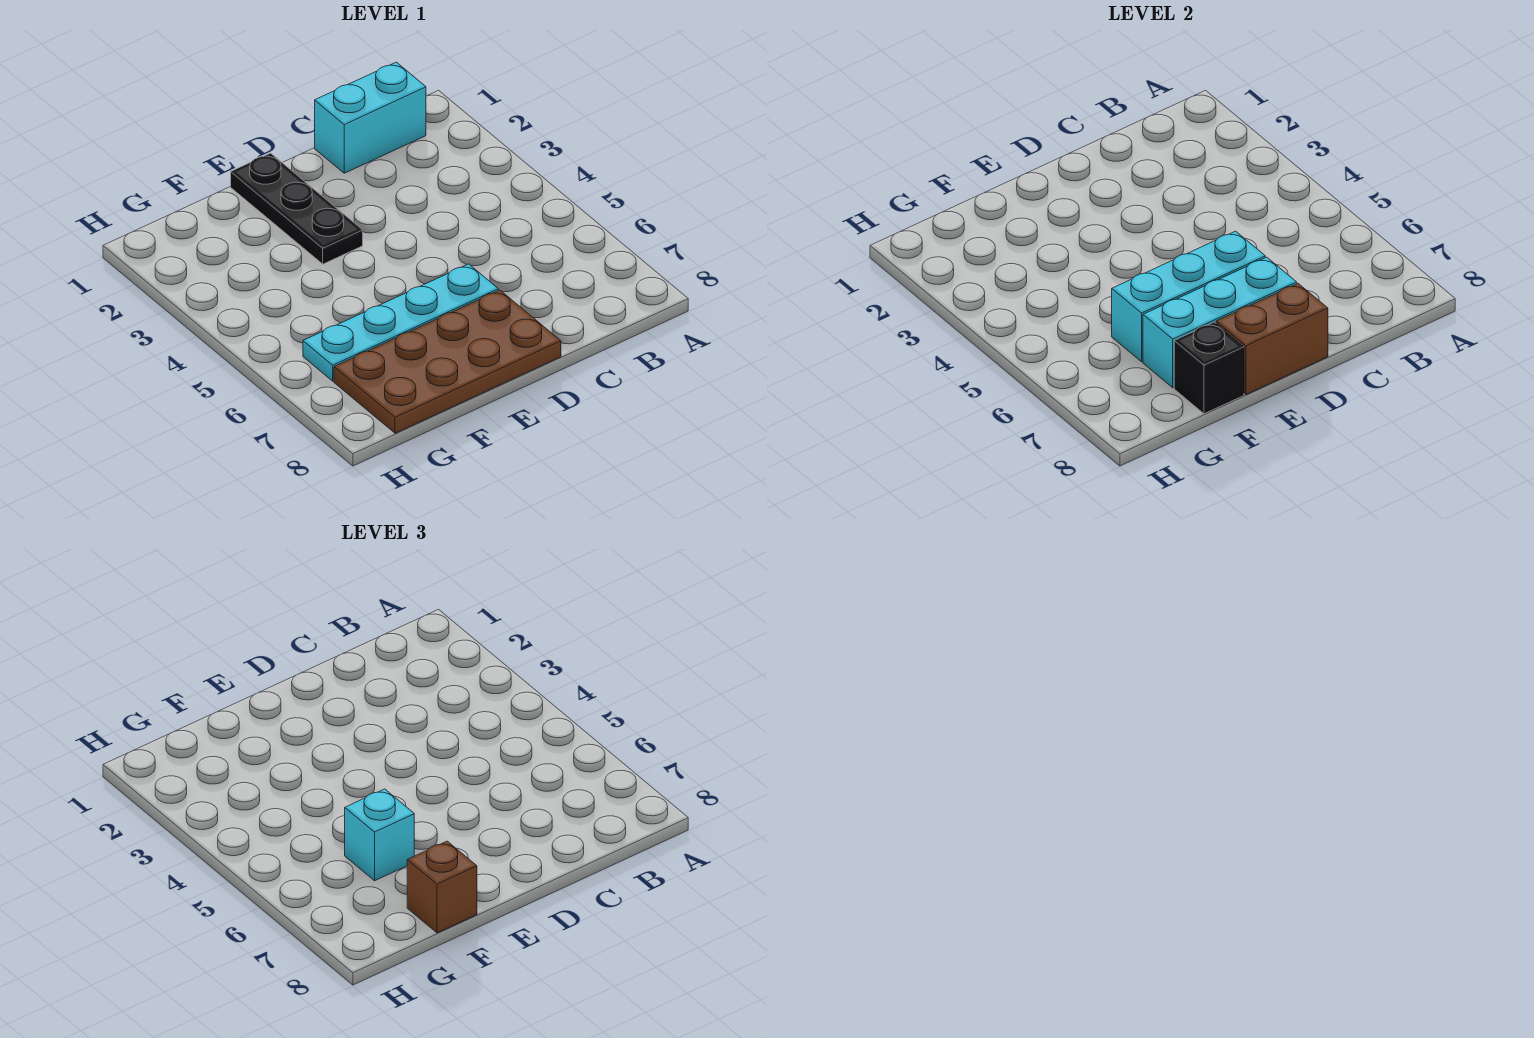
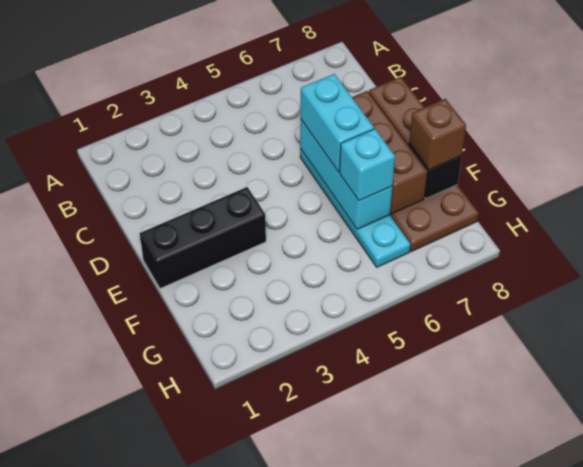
cyan brick B1:C1 level 1 -> cyan brick D6:E6 level 3
cyan brick D7:F7 level 2 -> brown brick D7:F7 level 2
black plate E1:E3 level 1 -> black brick E1:E3 level 1

